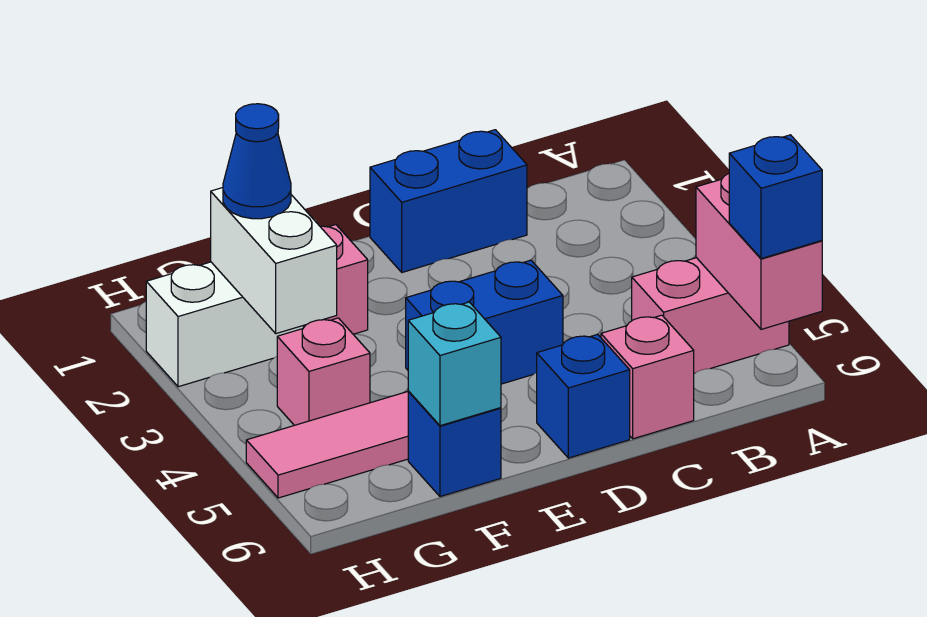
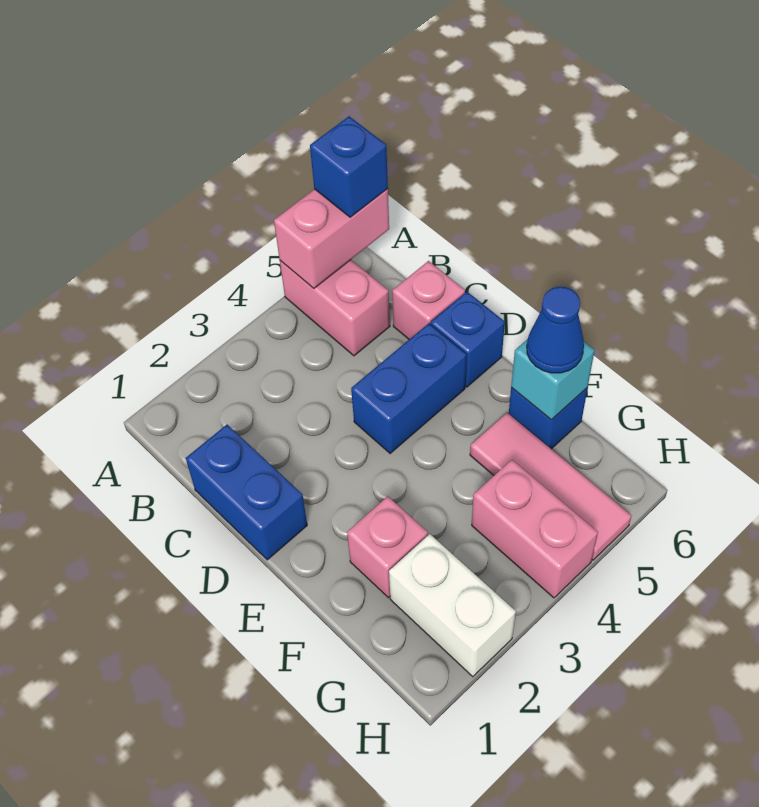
blue brick D4:E4 level 1 -> blue brick D4:D5 level 1
white brick G2:G3 level 2 -> none
blue cone G2 level 3 -> blue cone F6 level 3
pink brick G4 level 1 -> pink brick G4:H4 level 1

